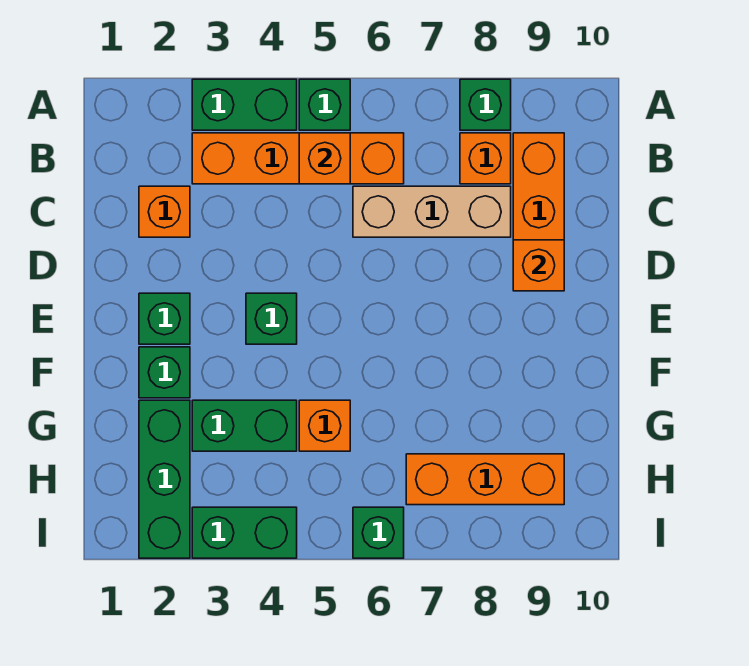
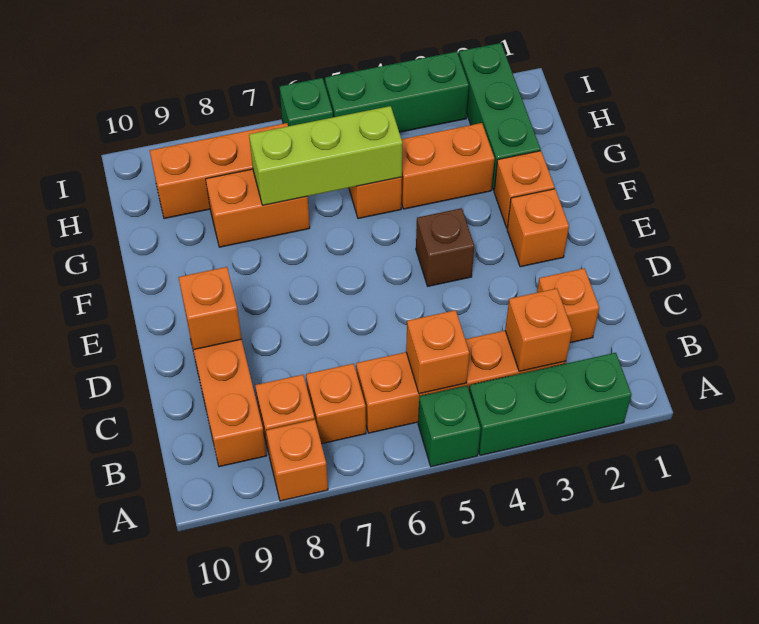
green brick A3:A4 level 1 -> green brick A2:A4 level 1
green brick A8 level 1 -> orange brick A8 level 1
none -> orange brick B3 level 2
none -> orange brick B7 level 1
tan brick C6:C8 level 1 -> none
green brick E2 level 1 -> orange brick E2 level 1
green brick E4 level 1 -> brown brick E4 level 1
green brick F2 level 1 -> orange brick F2 level 1
green brick G3:G4 level 1 -> orange brick G3:G4 level 1
none -> lime brick G5:G7 level 2
none -> orange brick G7:G8 level 1
green brick I3:I4 level 1 -> green brick I3:I5 level 1

